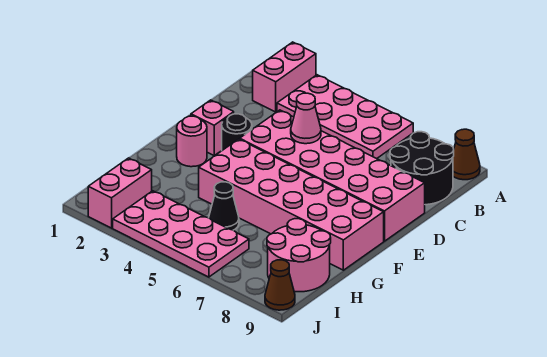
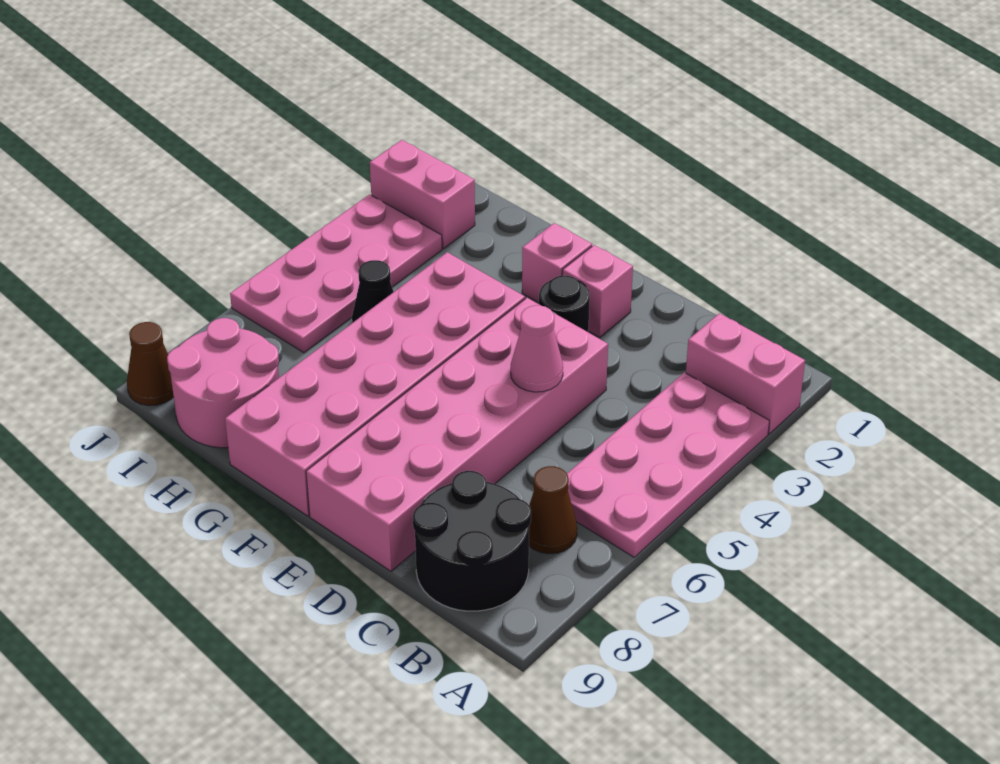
brown cone A9 level 1 -> brown cone B7 level 1
pink round brick F2 level 1 -> pink brick F2 level 1

